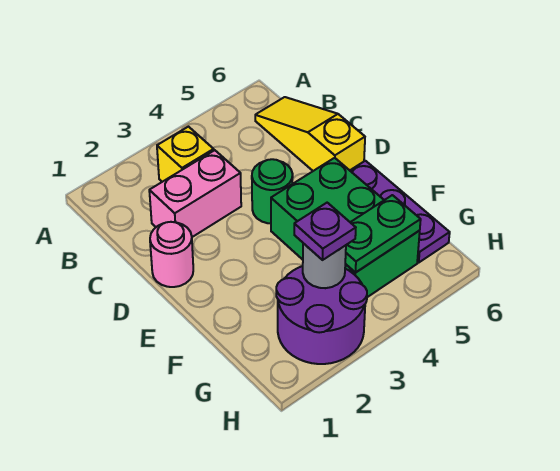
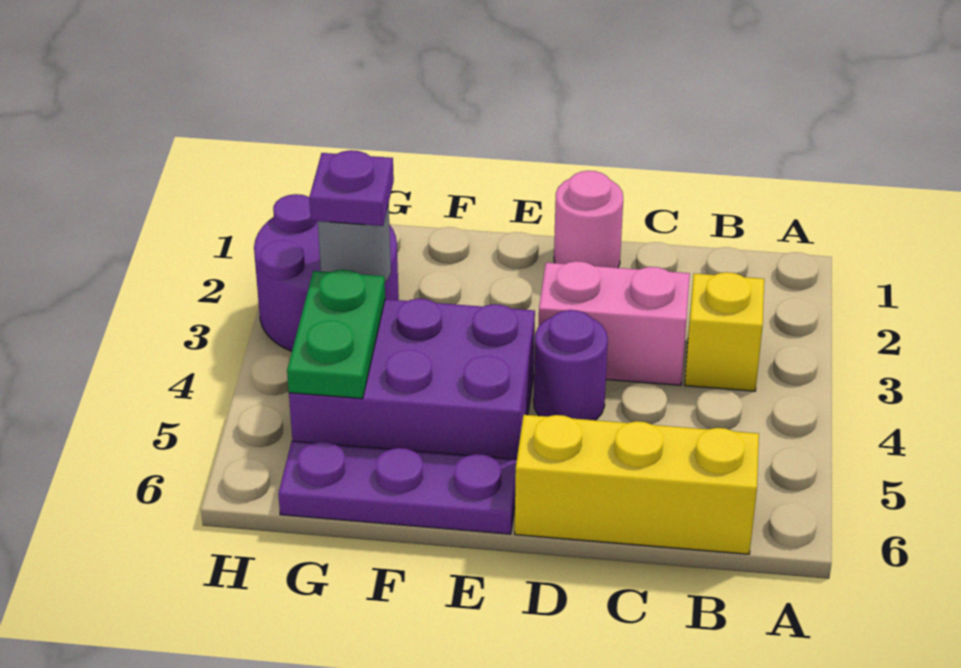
yellow slope B6:D6 level 1 top D -> yellow brick B6:D6 level 1
pink brick C2:C3 level 1 -> pink brick C3:D3 level 1
green round brick D4 level 1 -> purple round brick D4 level 1
green brick E4:G5 level 1 -> purple brick E4:G5 level 1

